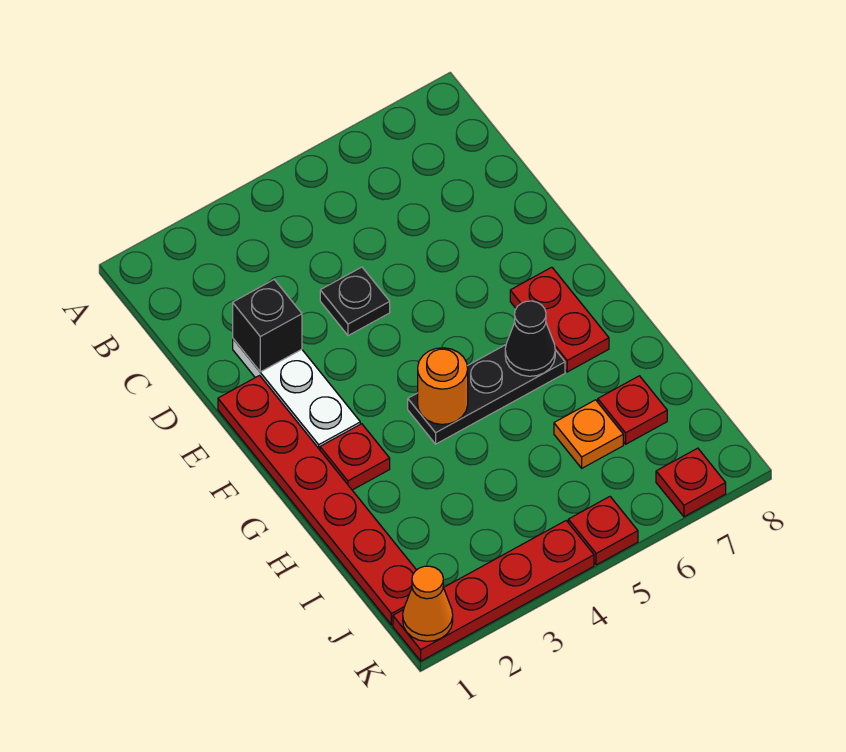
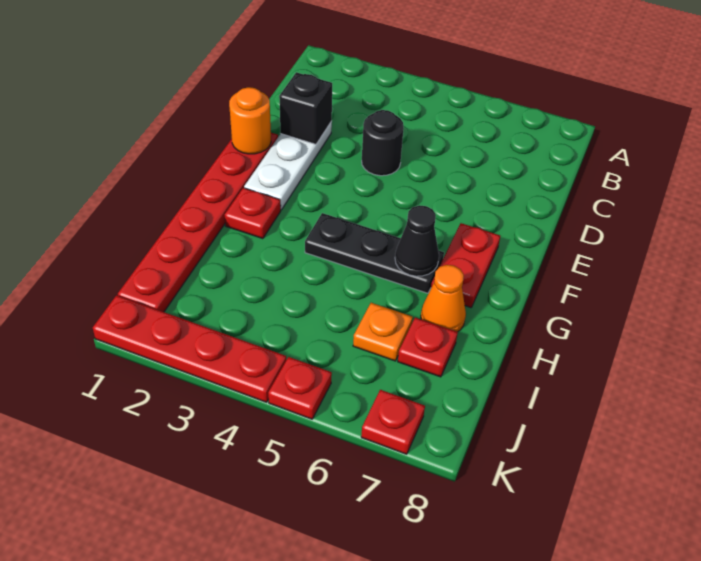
black plate D4 level 1 -> black round brick D4 level 1
orange round brick G4 level 2 -> orange round brick E1 level 2
orange cone K1 level 2 -> orange cone H7 level 1

